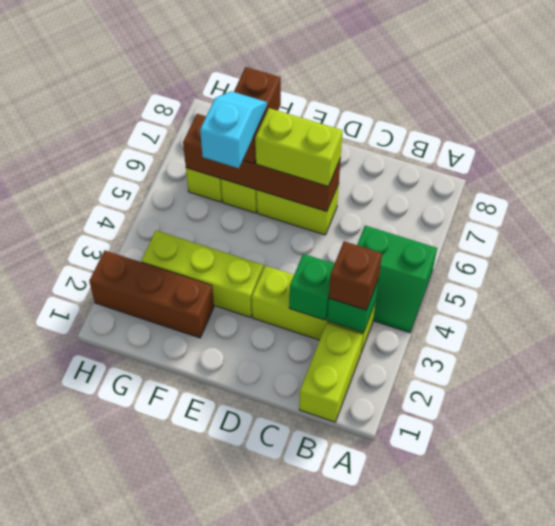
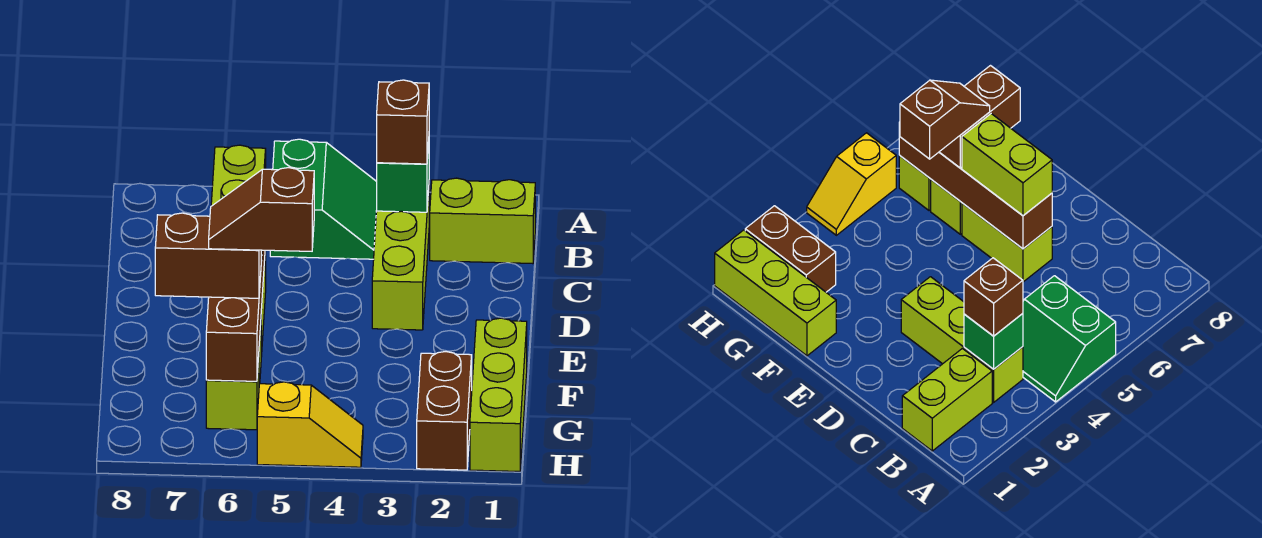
green brick C3 level 2 -> none
lime brick E3:G3 level 1 -> lime brick F1:H1 level 1
brown brick F2:H2 level 1 -> brown brick G2:H2 level 1
cyan slope F5:F6 level 4 top 5 -> brown slope F5:F6 level 4 top 5
none -> yellow slope H4:H5 level 1 top 5

